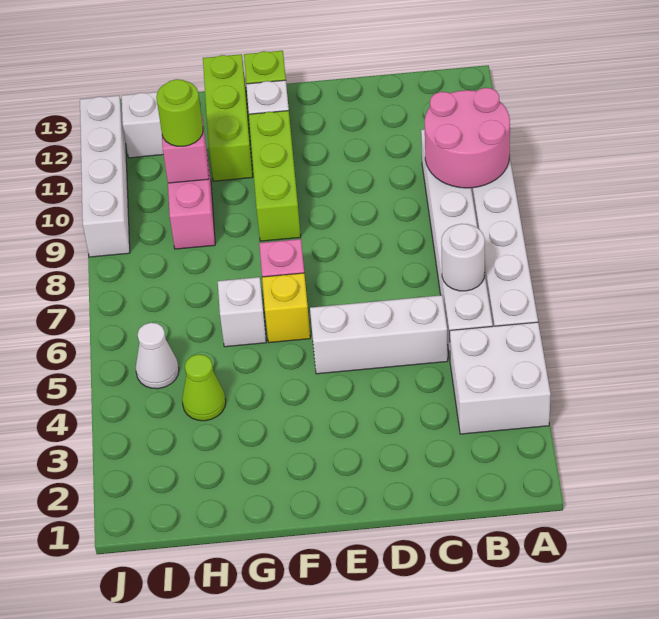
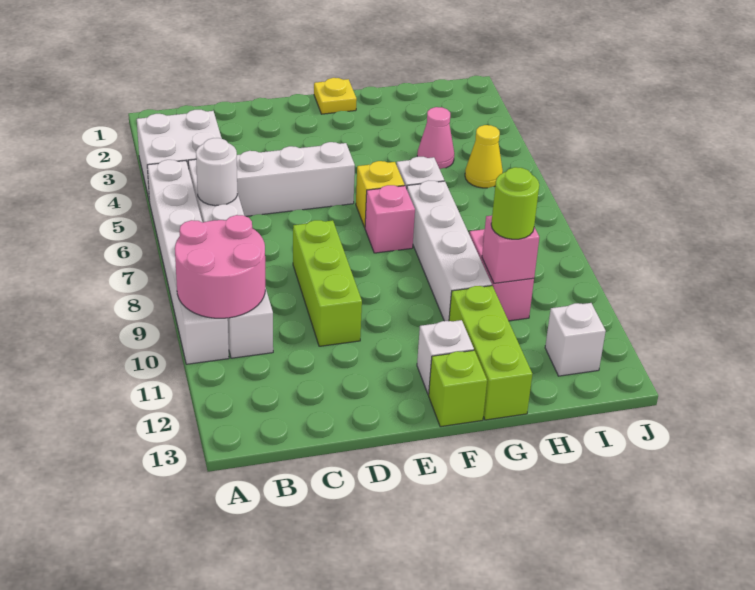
none -> yellow plate F1 level 1
lime brick F9:F11 level 1 -> lime brick D8:D10 level 1
lime cone H4 level 1 -> pink cone H4 level 1
white cone I5 level 1 -> yellow cone I5 level 1
white brick J9:J12 level 1 -> white brick G7:G10 level 1

